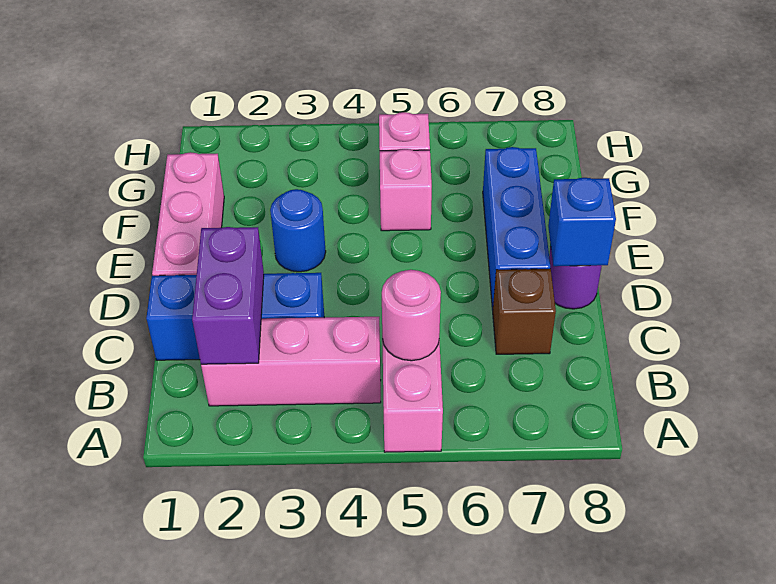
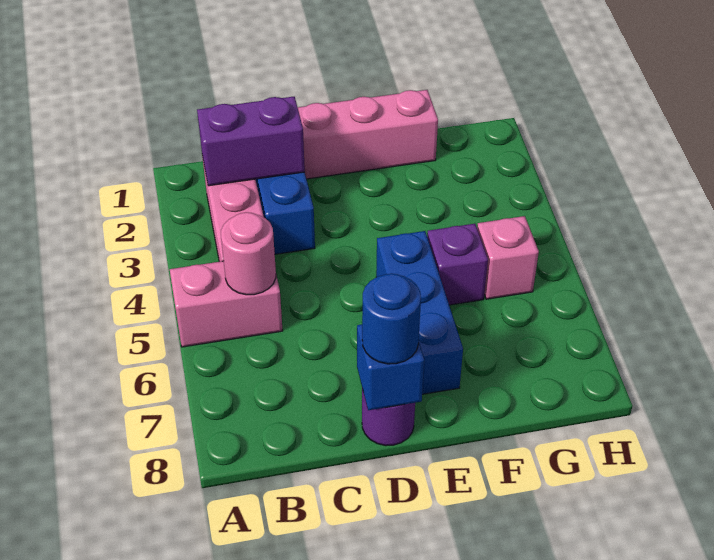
brown brick C7 level 1 -> none
blue brick D7:F7 level 1 -> blue brick E5:E7 level 1
blue round brick E3 level 1 -> blue round brick D8 level 3
pink brick F5 level 1 -> purple brick F5 level 1

